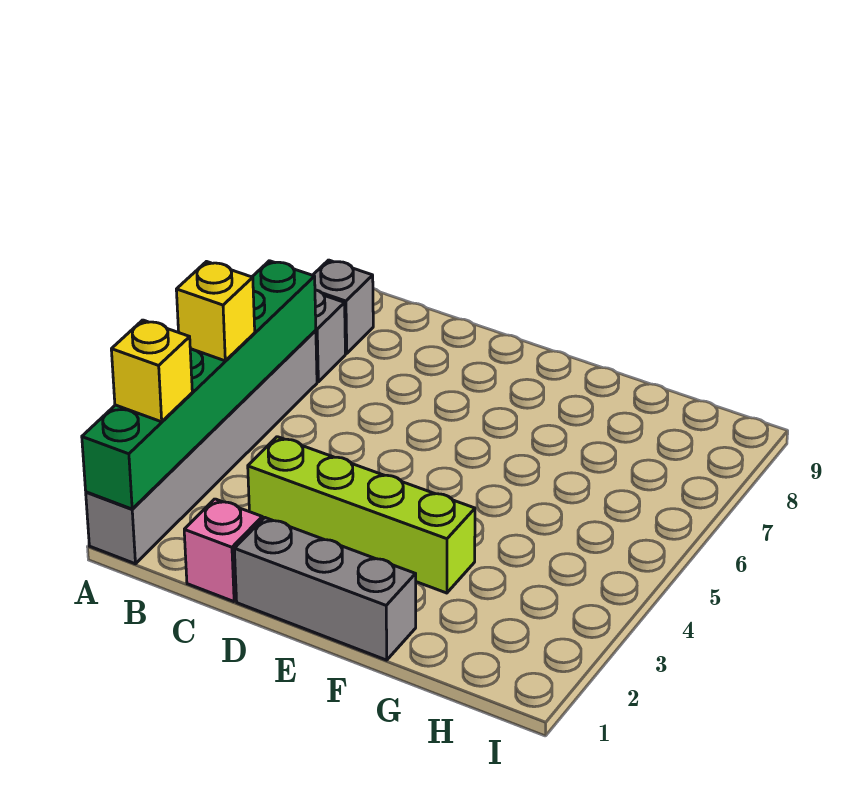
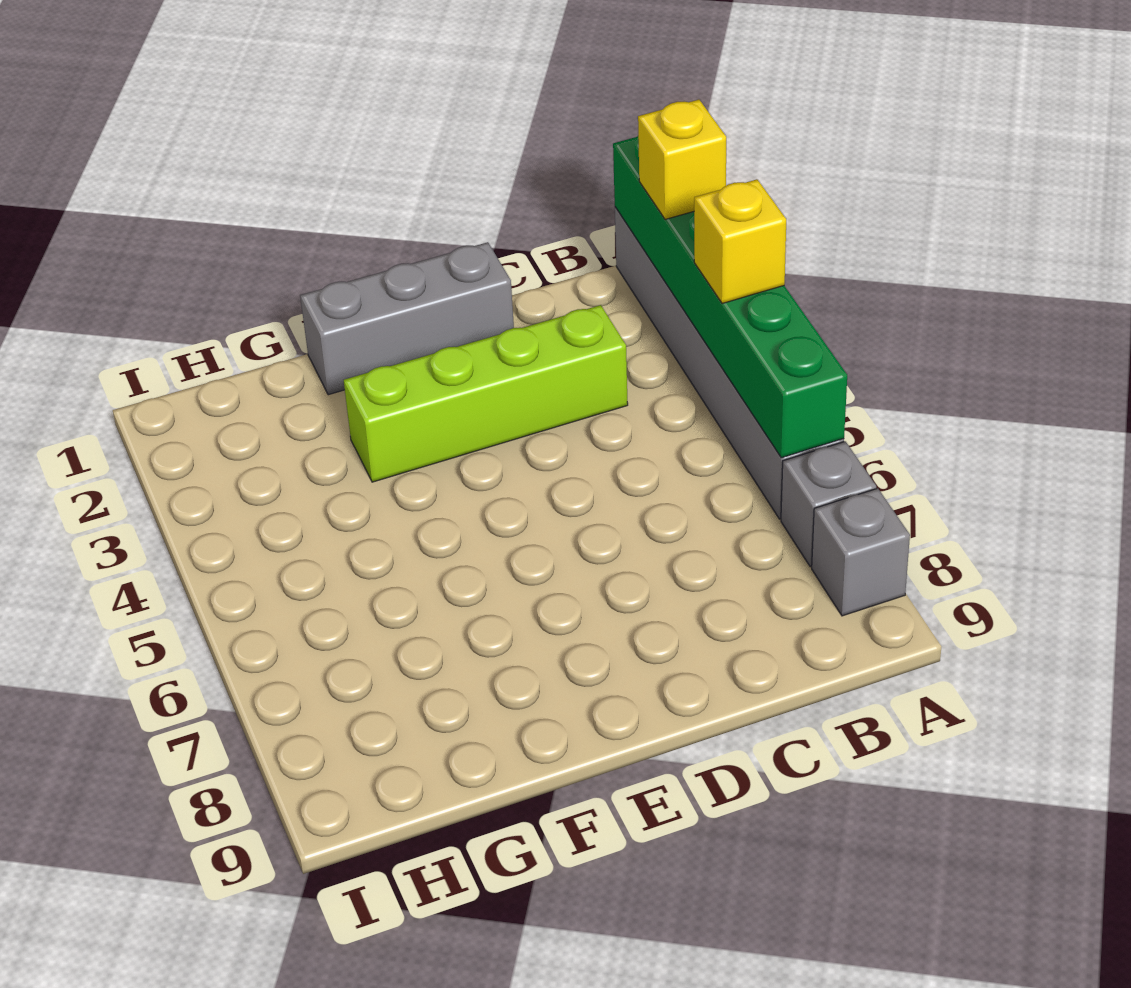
pink brick C1 level 1 -> none

